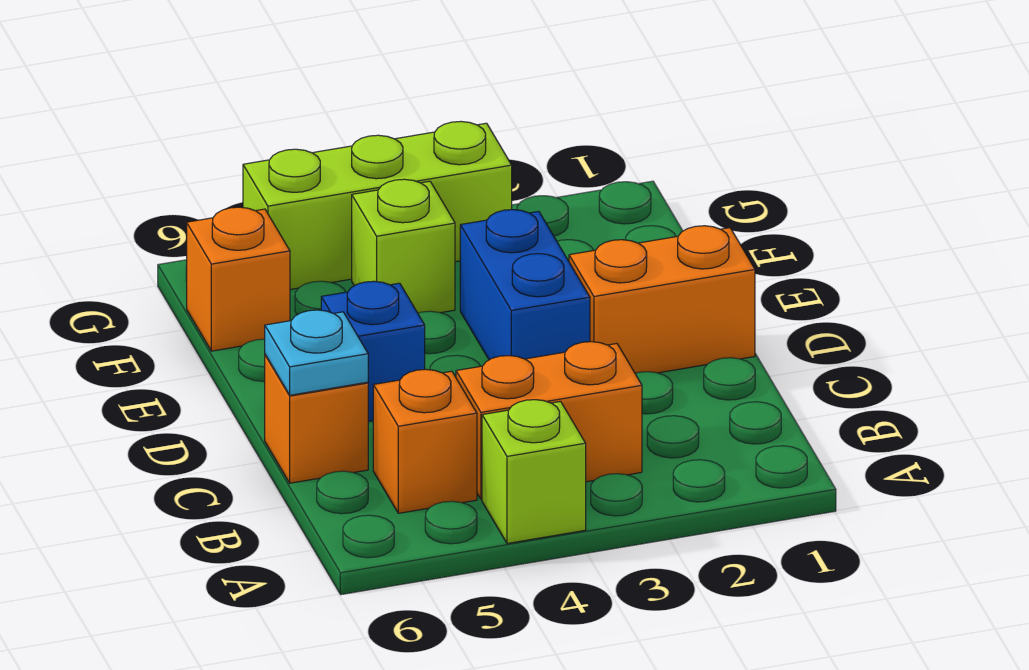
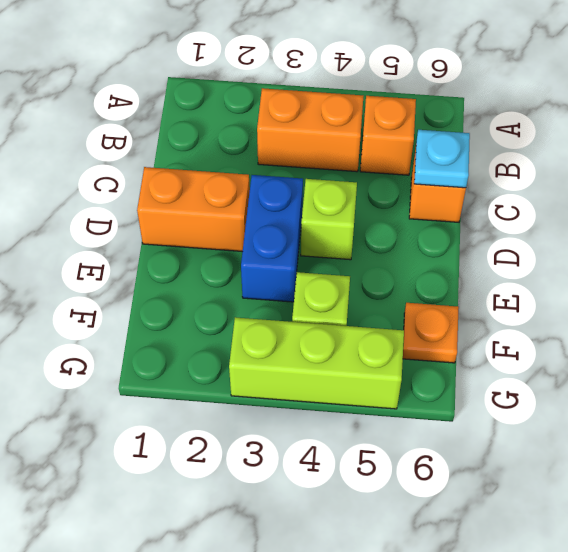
lime brick A4 level 1 -> lime brick D4 level 1
blue brick D5 level 1 -> none
orange brick F6 level 1 -> orange plate F6 level 1

